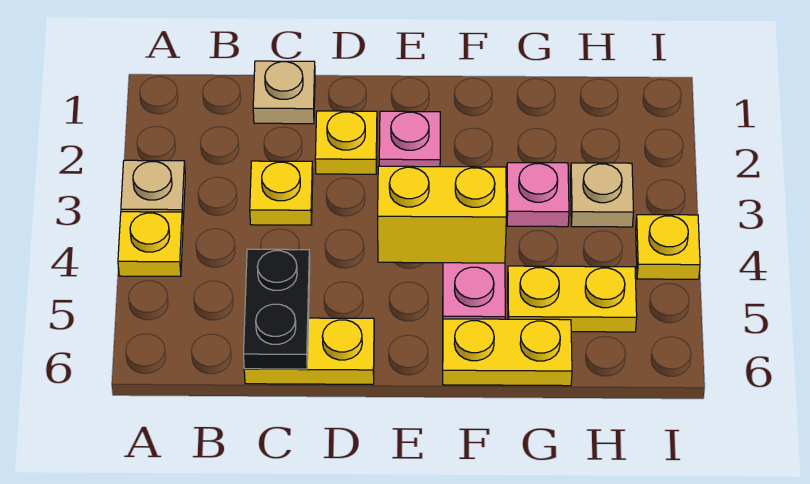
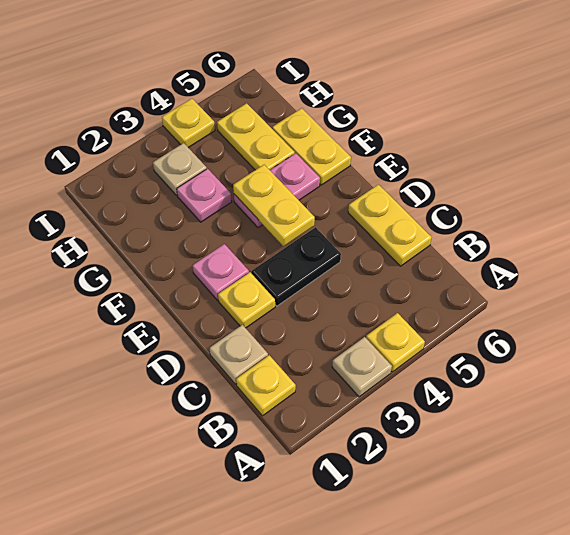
yellow plate C3 level 1 -> yellow plate B1 level 1
black plate C5:C6 level 2 -> black plate D3:D4 level 1
yellow brick E4:F4 level 2 -> yellow plate E4:F4 level 2

